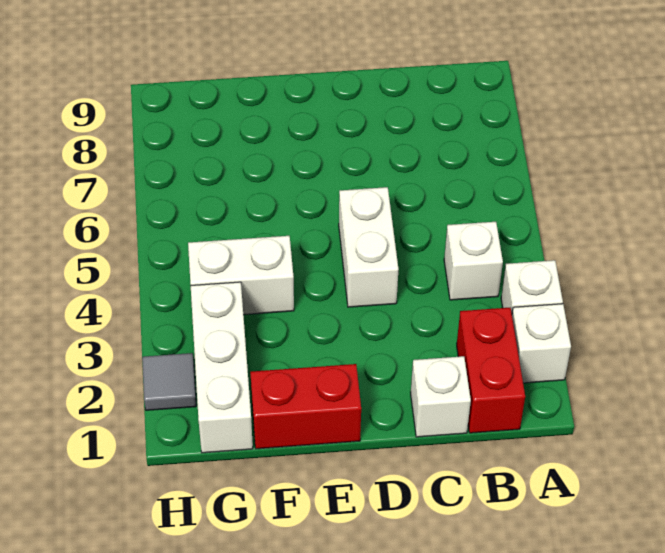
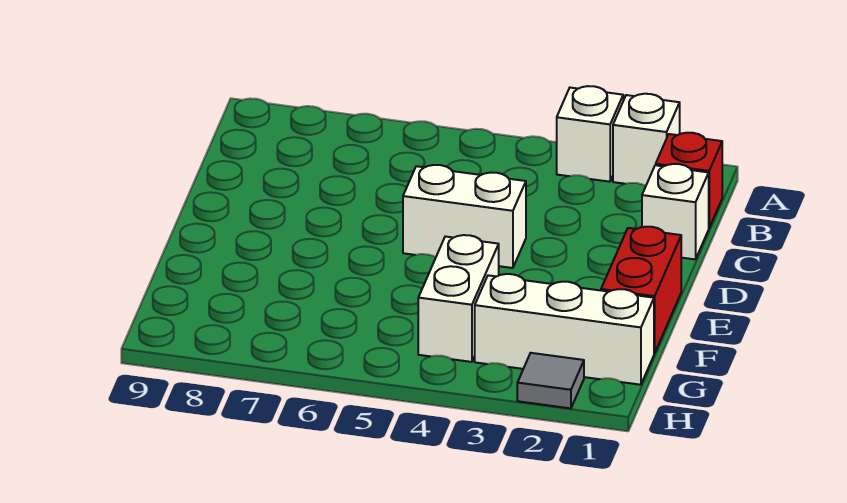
red brick B1:B2 level 1 -> red brick B1 level 1
white brick B4 level 1 -> none

